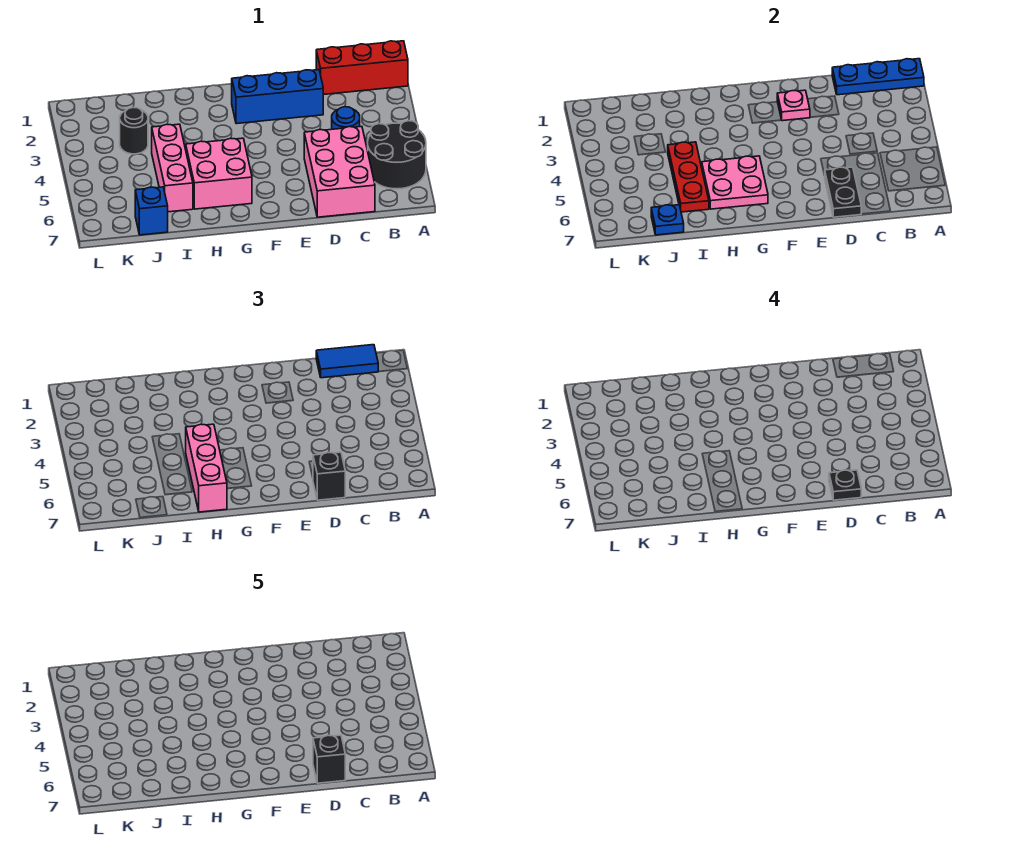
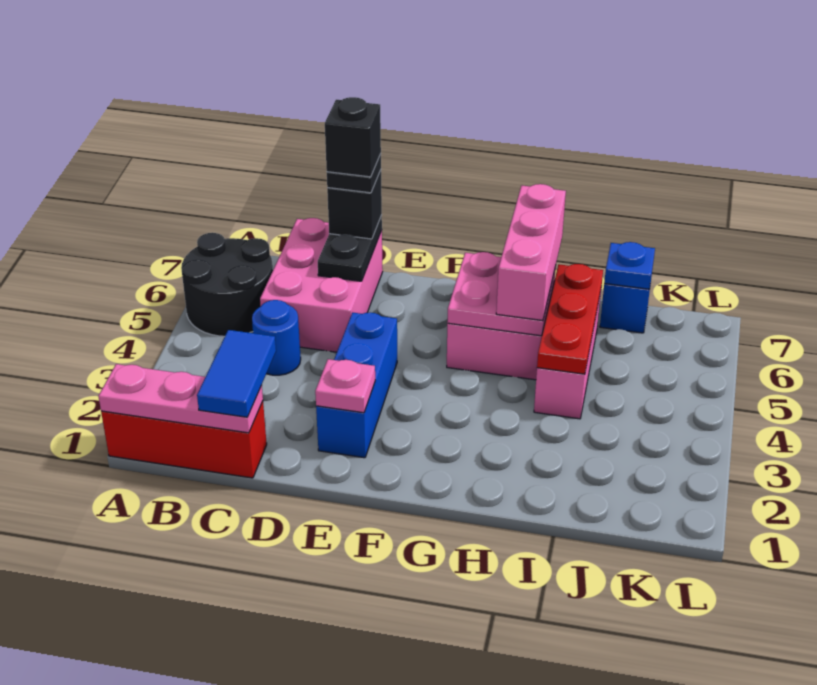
blue plate A1:C1 level 2 -> pink plate A1:C1 level 2
blue tile B1:C1 level 3 -> blue tile C1:C2 level 3
blue brick D2:F2 level 1 -> blue brick E2:E4 level 1
black round brick J3 level 1 -> none

